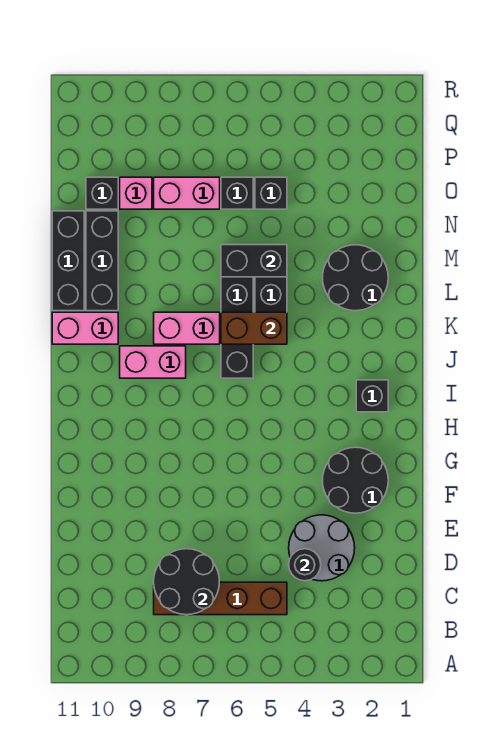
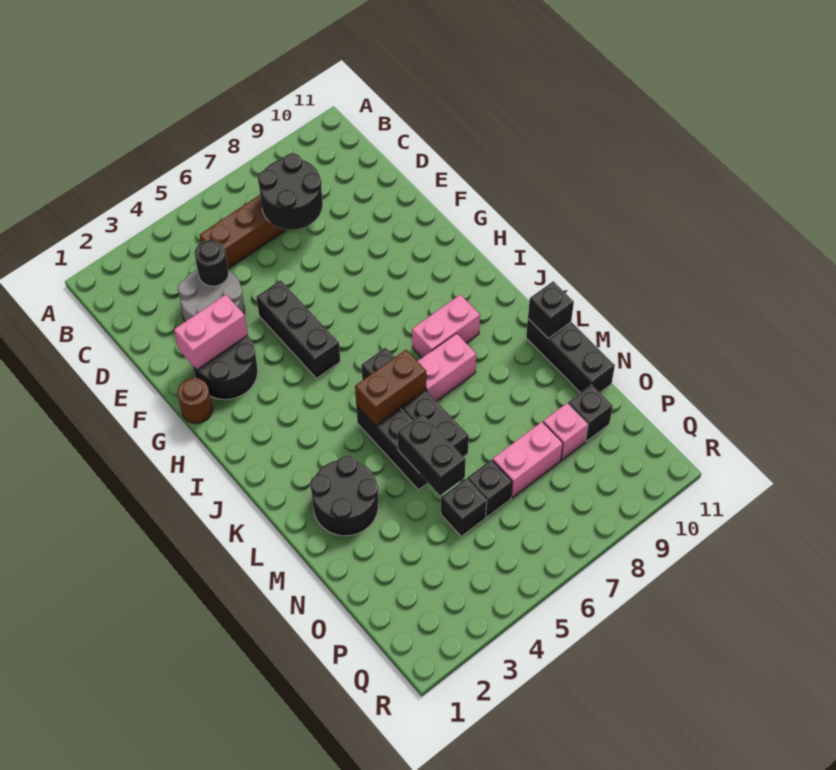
none -> brown round brick G1 level 1
black brick I2 level 1 -> black brick L11 level 2
pink brick K10:K11 level 1 -> pink brick F2:F3 level 2
black brick L10:N10 level 1 -> black brick F5:H5 level 1
black brick M5:M6 level 2 -> black brick M5:N5 level 2

